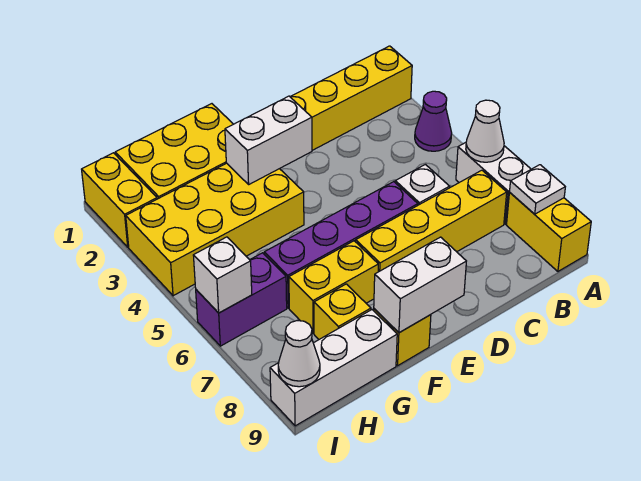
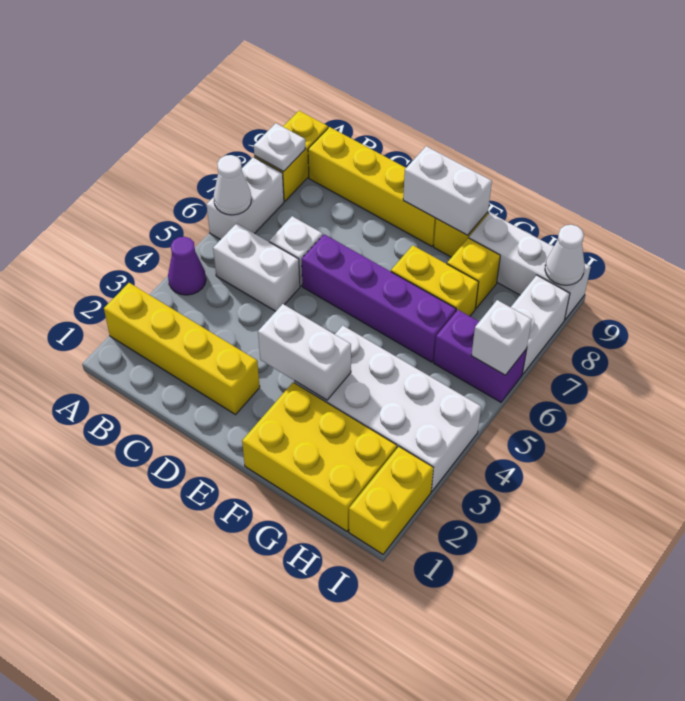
none -> white brick B5:C5 level 1
yellow brick B7:E7 level 1 -> yellow brick B9:E9 level 1
yellow brick F3:I4 level 1 -> white brick F3:I4 level 1
none -> white brick I7:I8 level 1

